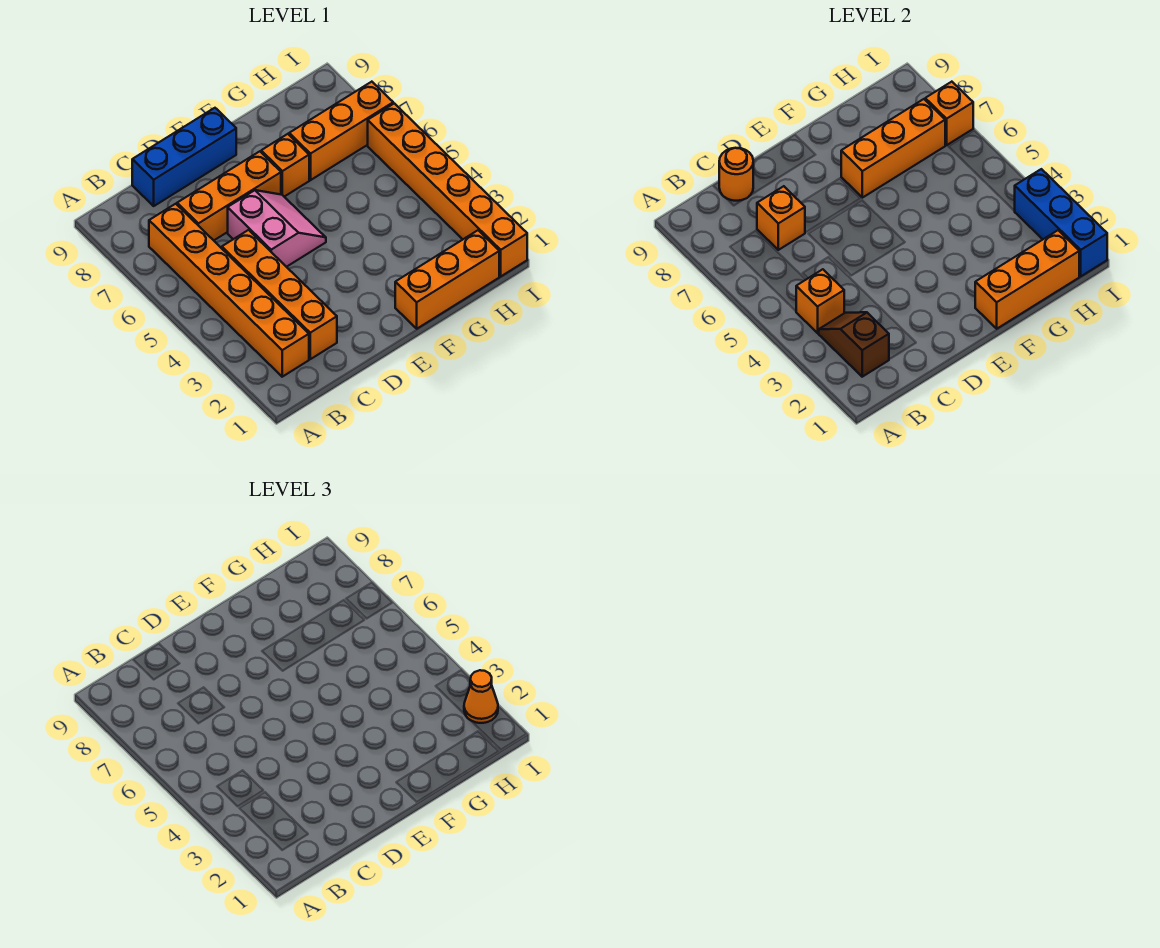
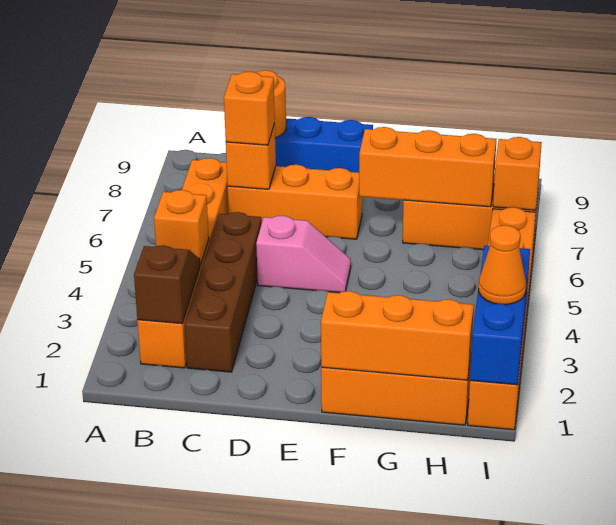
orange brick C2:C5 level 1 -> brown brick C2:C5 level 1
pink slope D5:E6 level 1 top D -> pink slope D5:E5 level 1 top D
orange brick F7 level 1 -> orange brick C7 level 3

